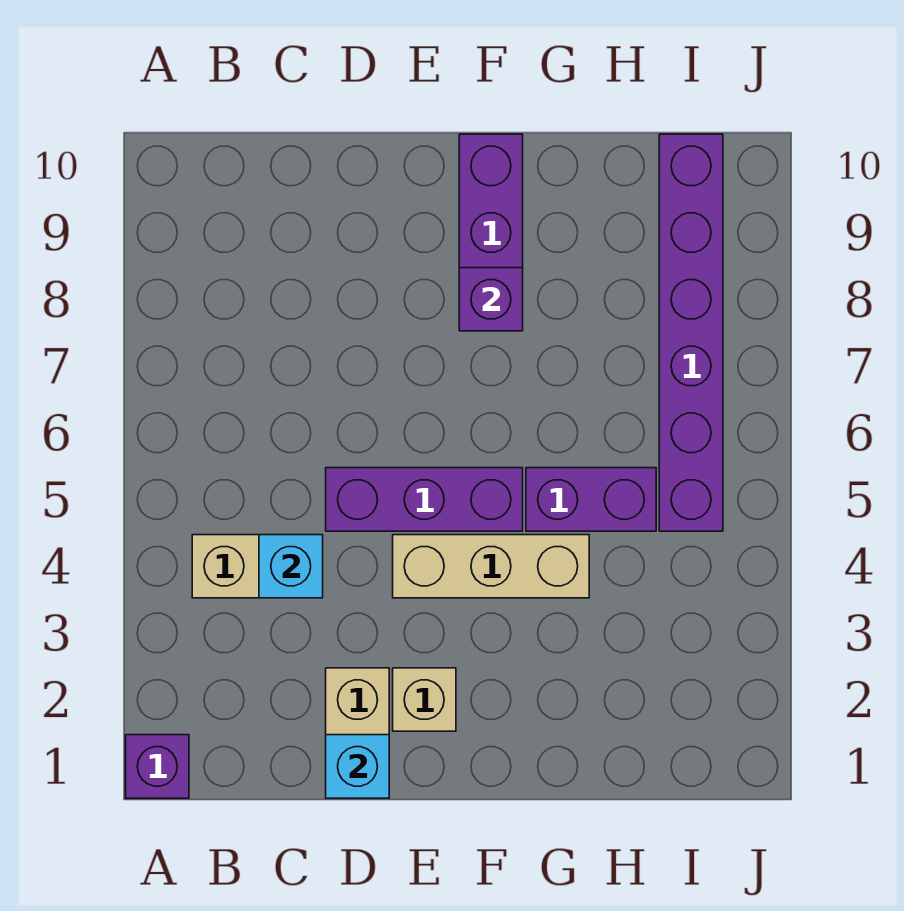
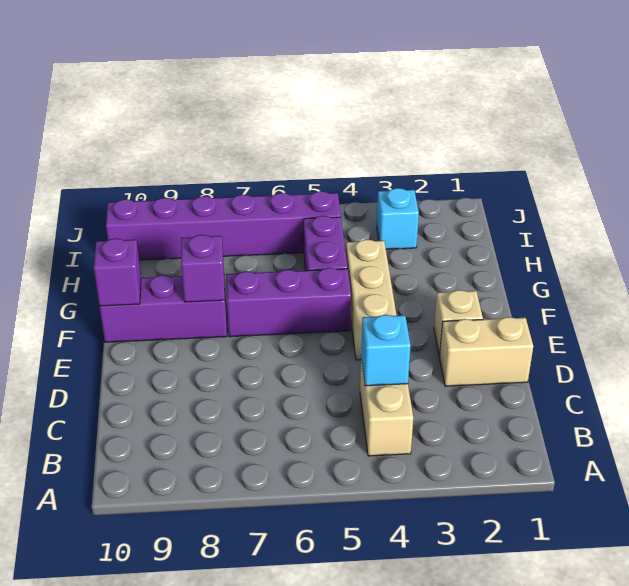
purple brick A1 level 1 -> purple brick F10 level 2
cyan brick D1 level 2 -> cyan brick I3 level 1
purple brick D5:F5 level 1 -> purple brick F5:F7 level 1

